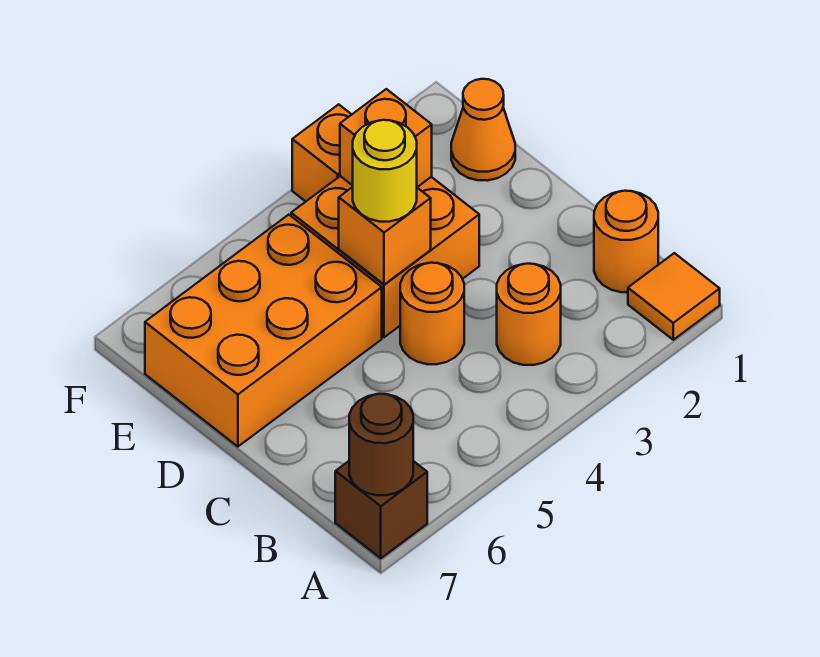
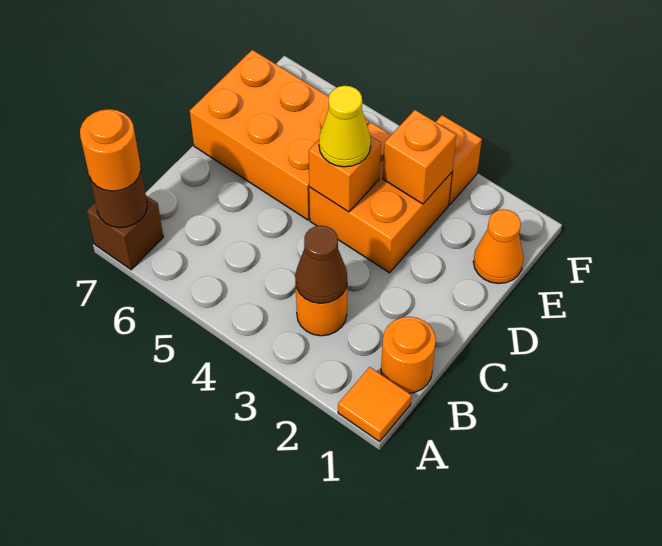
none -> brown cone B3 level 2
orange round brick C4 level 1 -> orange round brick A7 level 3
yellow round brick D4 level 3 -> yellow cone D4 level 3

